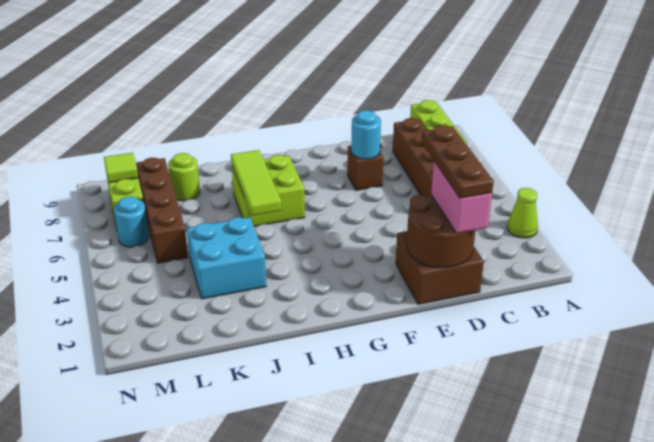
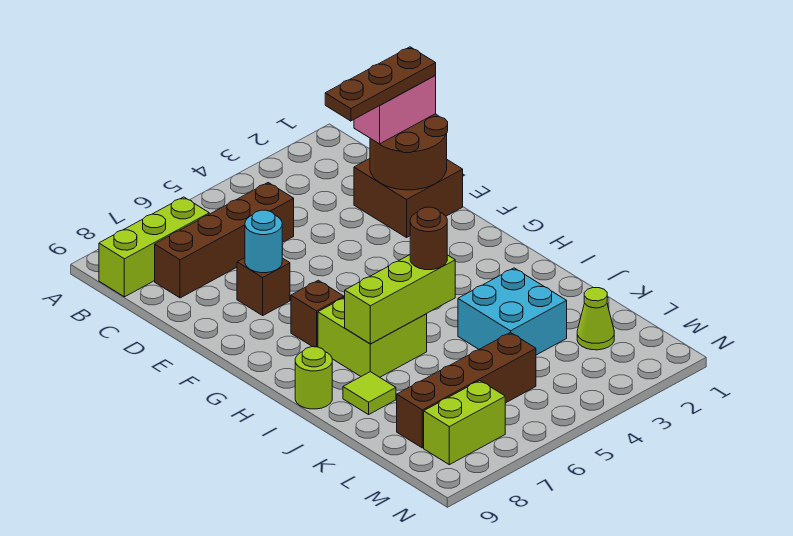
lime cone A3 level 1 -> lime cone L2 level 1
none -> brown brick G7 level 1
lime tile I5:I7 level 2 -> lime brick I5:I7 level 2
none -> brown round brick I5 level 3
lime round brick K8 level 1 -> lime round brick I9 level 1
cyan round brick M6 level 1 -> none
lime tile M8 level 2 -> lime tile J8 level 1

